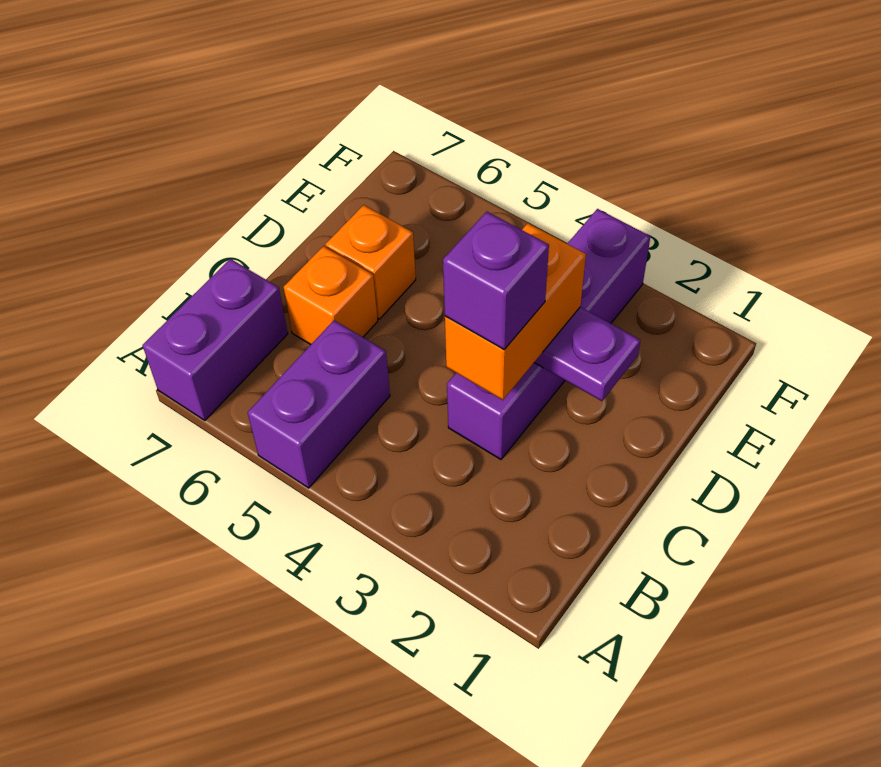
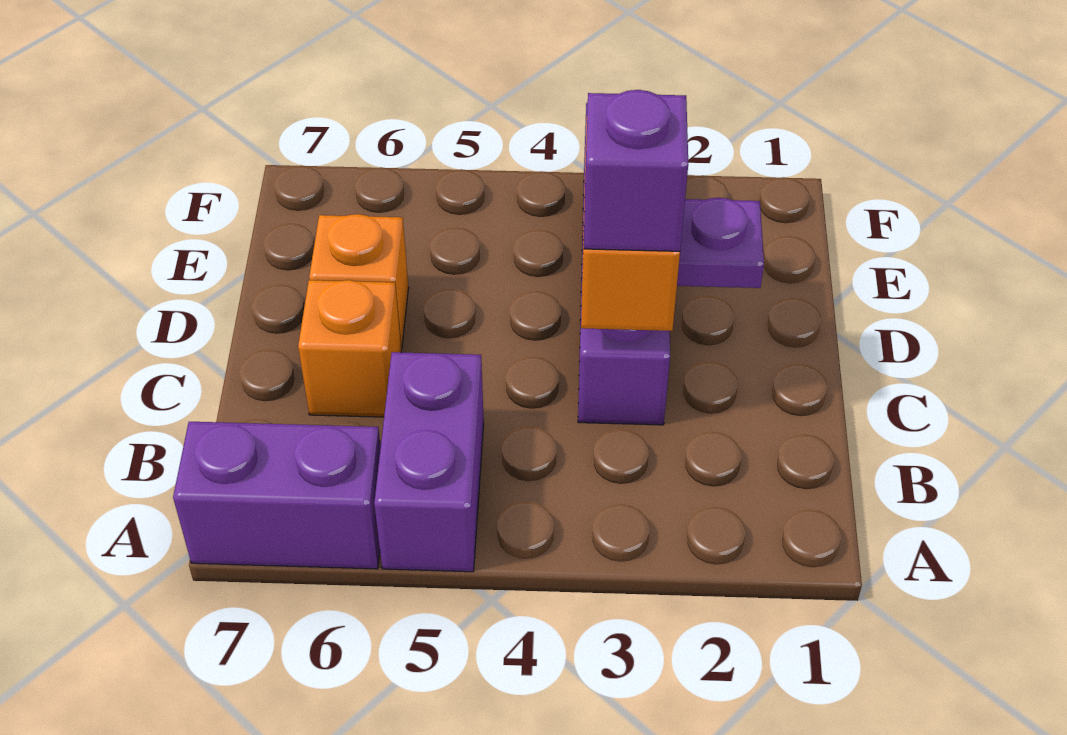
purple brick A7:B7 level 1 -> purple brick A6:A7 level 1

